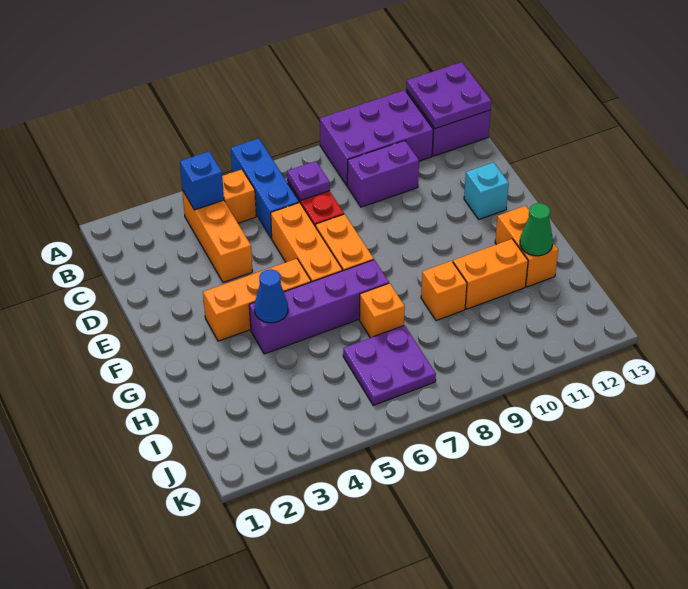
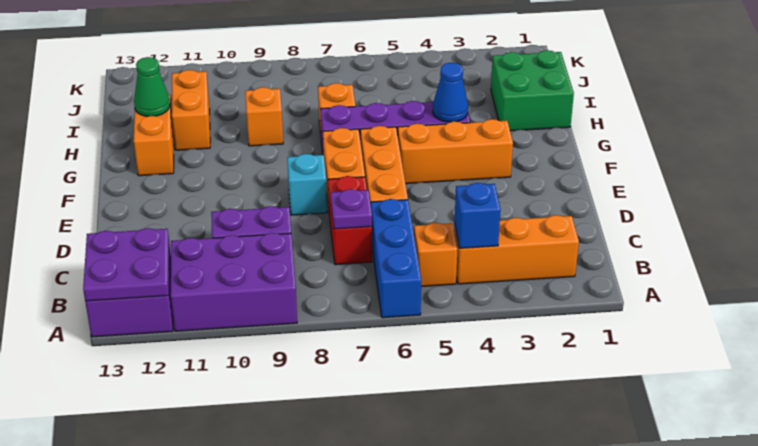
orange brick B4:D4 level 1 -> orange brick B2:B4 level 1
cyan brick E12 level 1 -> cyan brick E8 level 1
none -> green brick H1:I2 level 1
orange brick H10:H11 level 1 -> orange brick H11:I11 level 1
purple plate I6:J7 level 1 -> none

